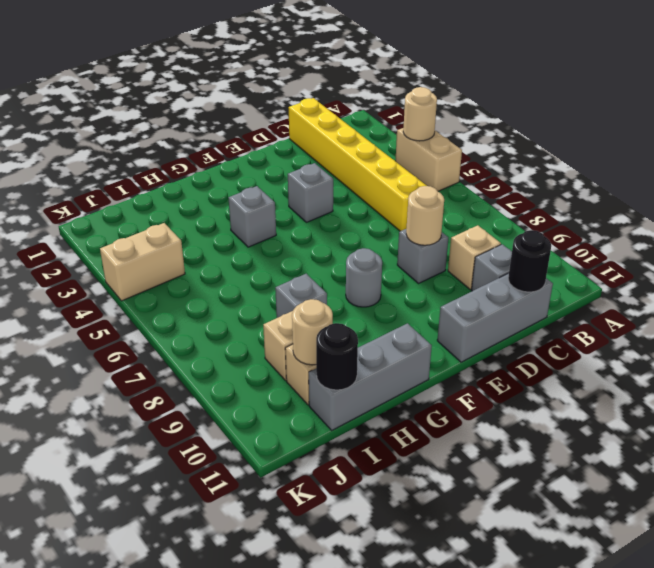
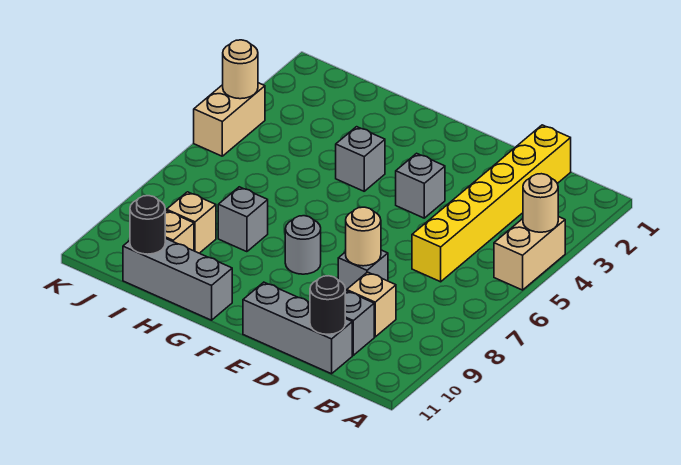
tan round brick I10 level 2 -> tan round brick K4 level 2
tan brick J4:K4 level 1 -> tan brick K4:K5 level 1

